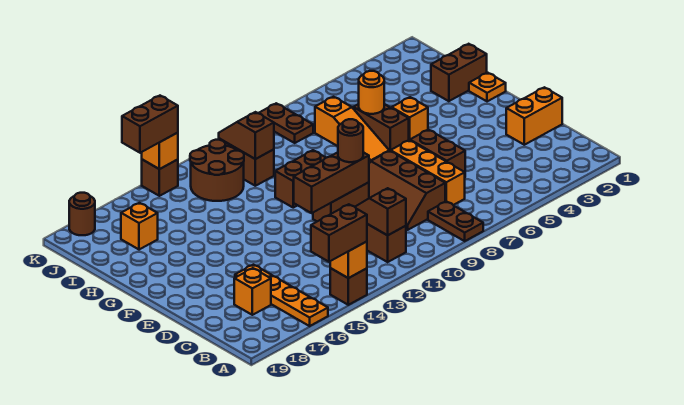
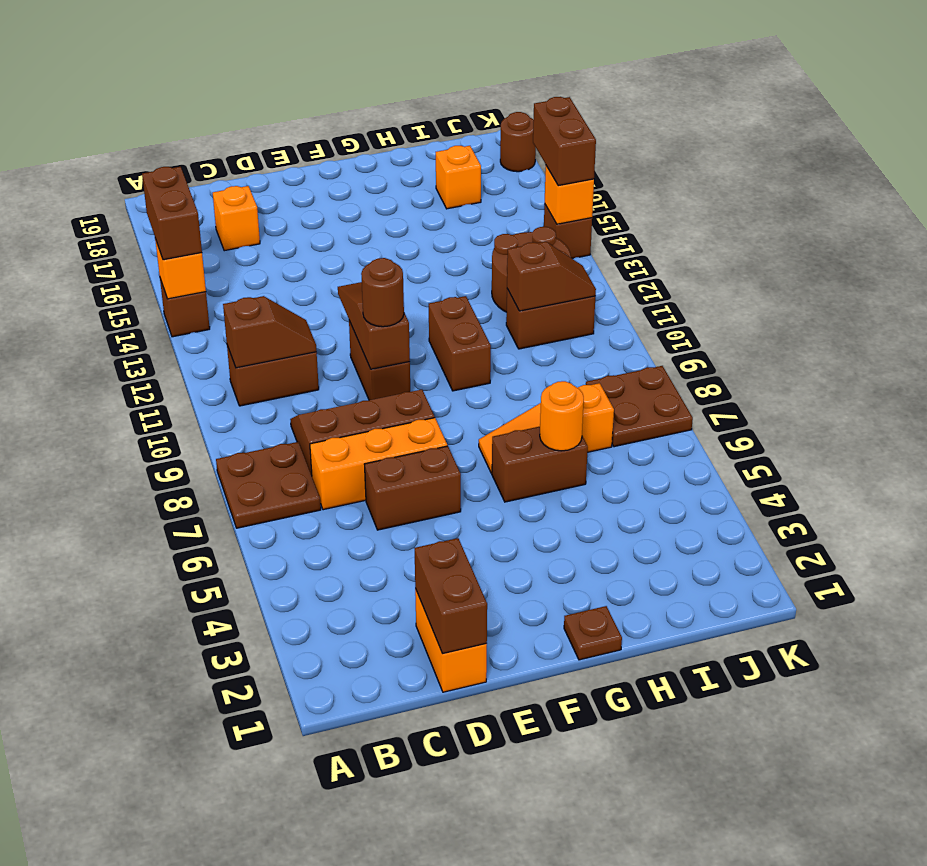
brown plate A8:B8 level 1 -> brown plate A7:B8 level 1
orange plate A16:D16 level 1 -> none
brown brick E10:E12 level 2 -> brown slope E10:E12 level 2 top 10
orange plate G1 level 1 -> brown plate G1 level 1
orange brick G5 level 1 -> none
brown brick H1:H2 level 1 -> brown brick D1:D2 level 2
brown plate J8:K8 level 1 -> brown plate J7:K8 level 1

